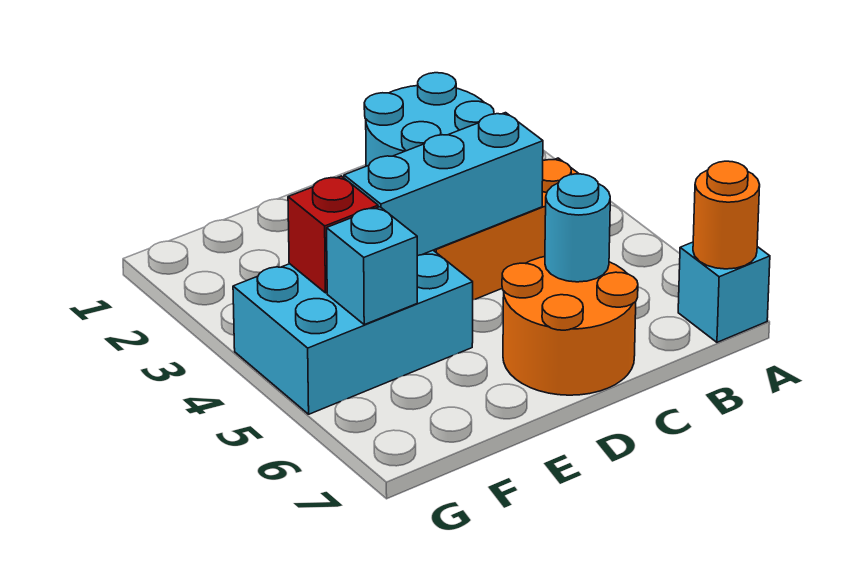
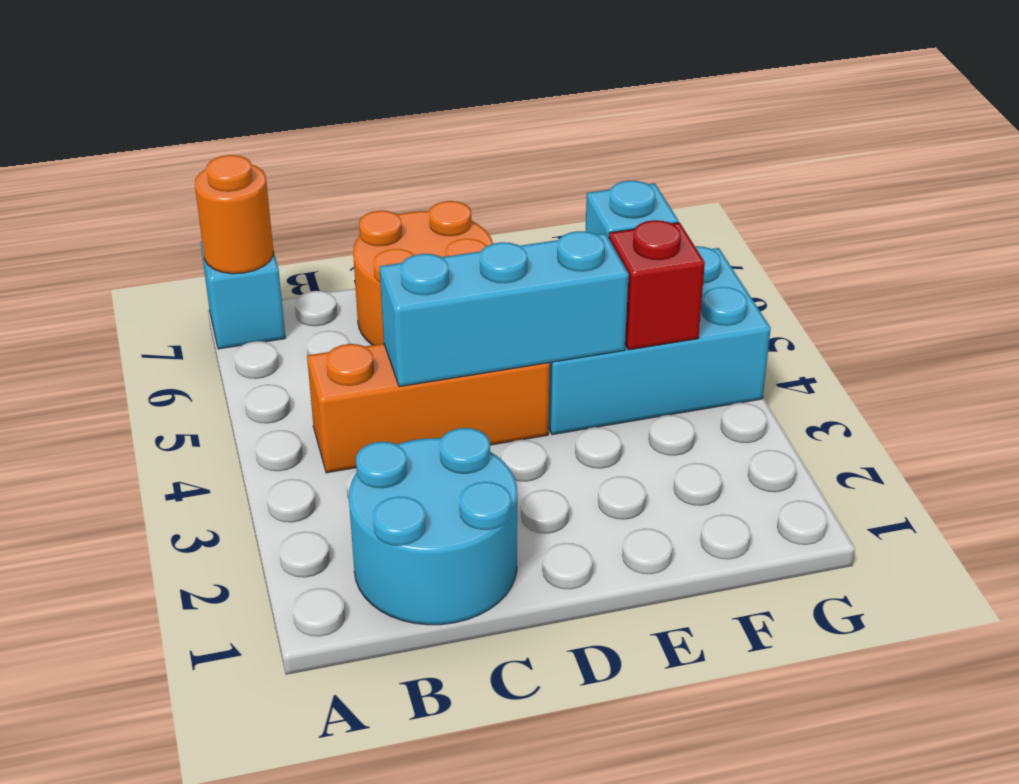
cyan round brick C6 level 2 -> none

